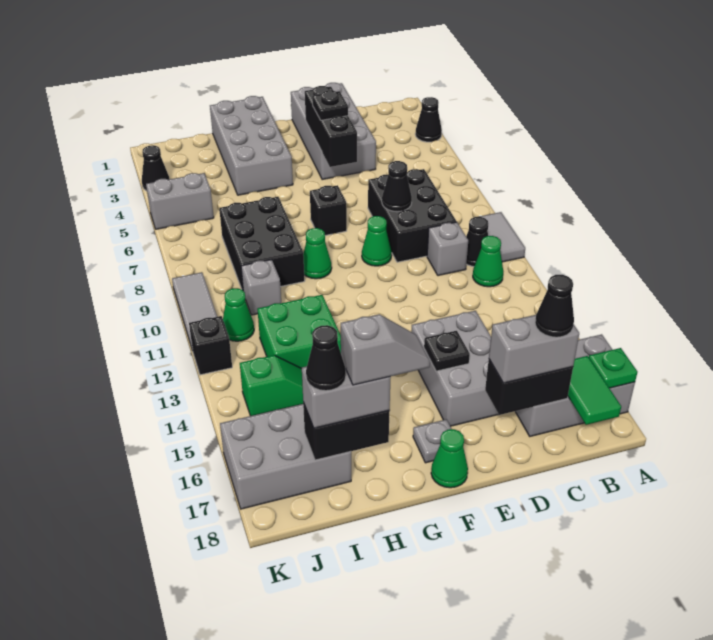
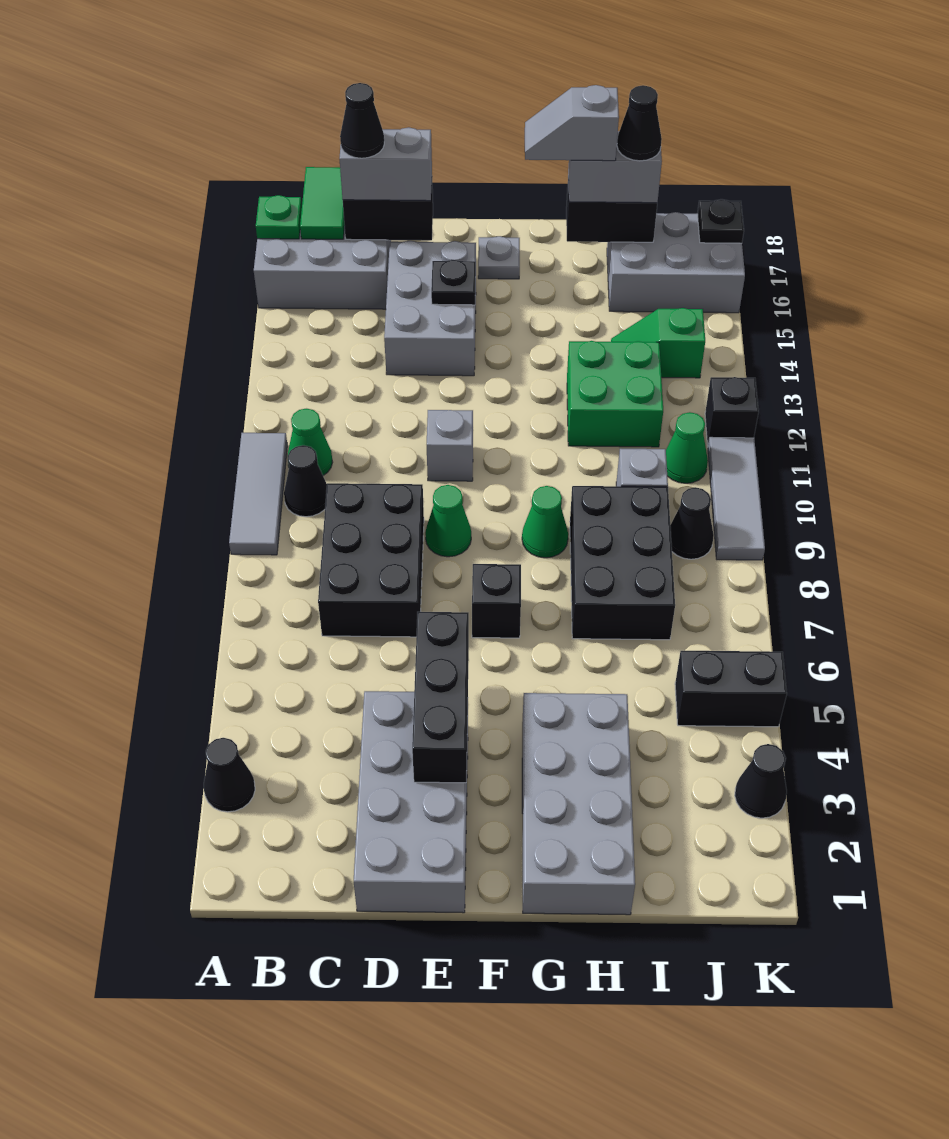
grey tile A9:A10 level 1 -> grey tile A9:A11 level 1
grey brick C10 level 1 -> grey brick E11 level 1
black cone D8 level 2 -> black cone J9 level 1
black plate E4 level 3 -> black plate K17 level 2
green cone F18 level 1 -> none
grey brick J5:K5 level 1 -> black brick J5:K5 level 1

